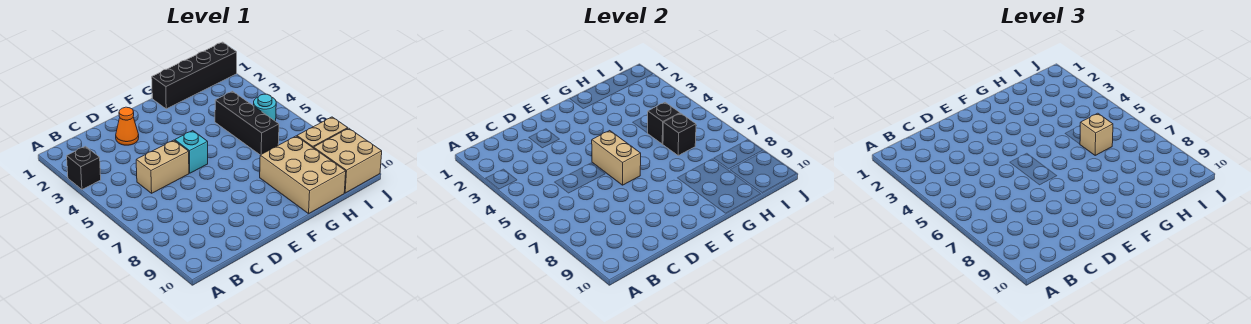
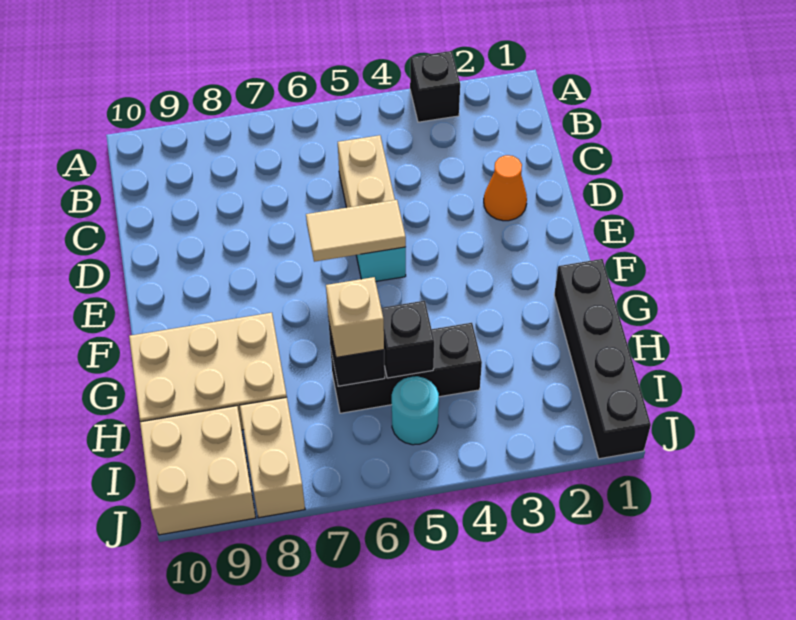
tan brick E5:E6 level 2 -> tan tile E5:E6 level 2

